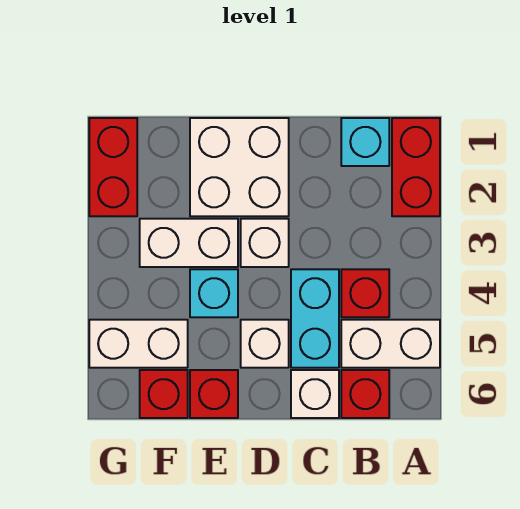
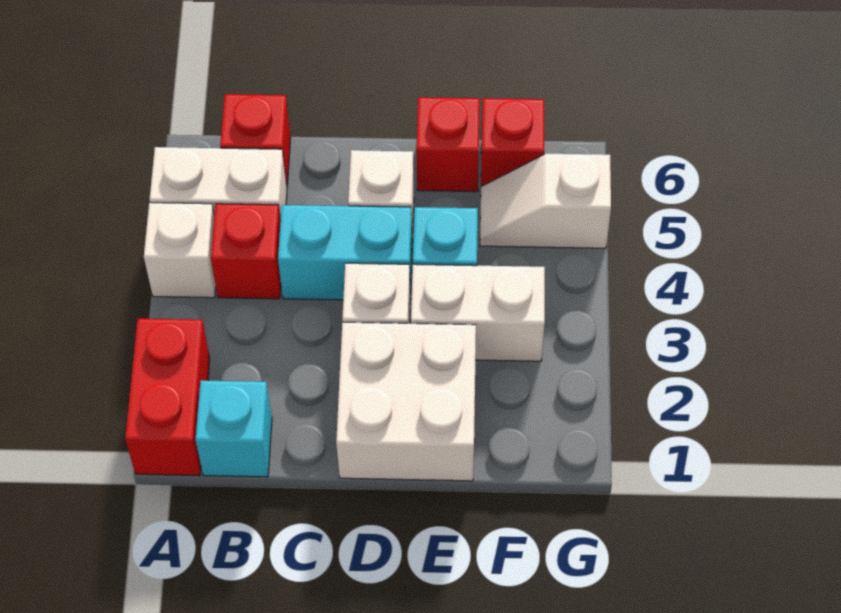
cyan brick C4:C5 level 1 -> cyan brick C4:D4 level 1
white brick C6 level 1 -> white brick A4 level 1
white brick F5:G5 level 1 -> white slope F5:G5 level 1 top G
red brick G1:G2 level 1 -> none

